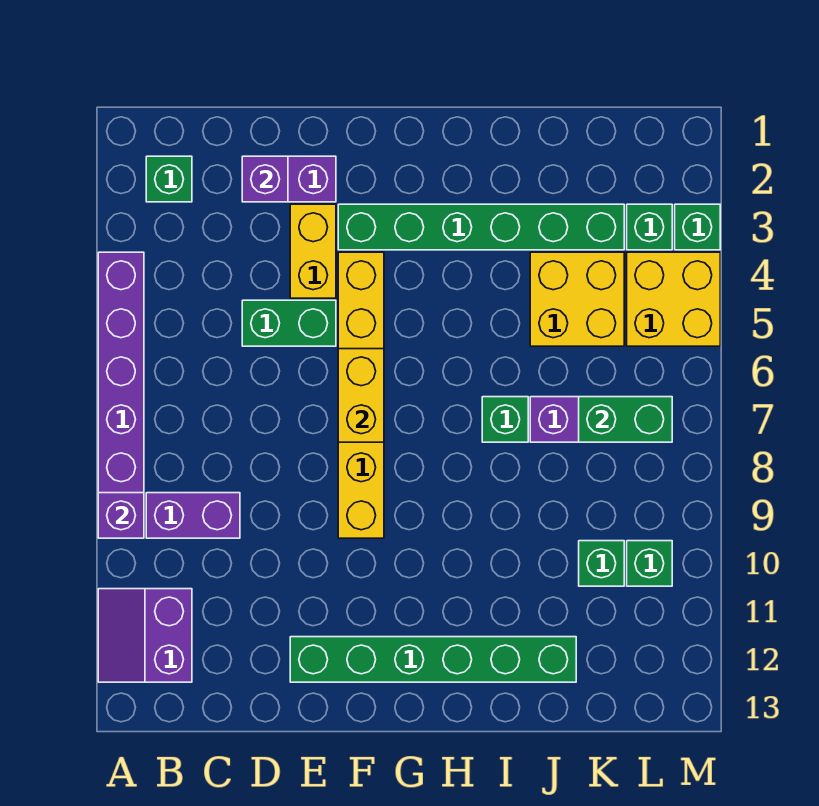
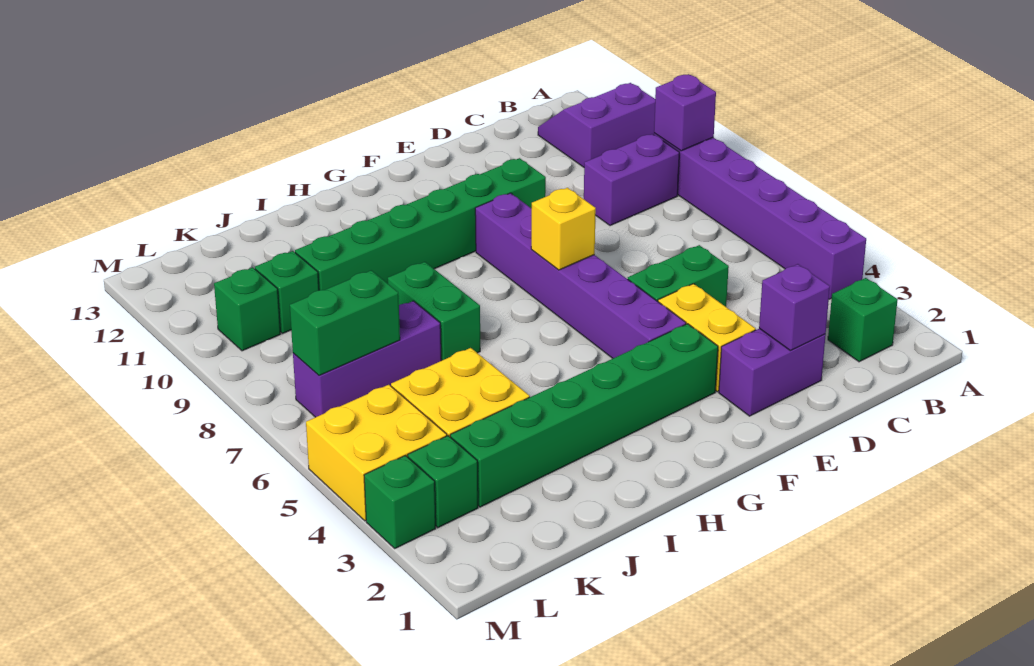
purple slope A11:B12 level 1 top B -> purple slope A11:B12 level 1 top 11
green brick E12:J12 level 1 -> green brick E10:J10 level 1
yellow brick F4:F9 level 1 -> purple brick F4:F9 level 1
yellow brick F6:F7 level 2 -> yellow brick F7 level 2
green brick I7 level 1 -> green brick I7:I8 level 1

